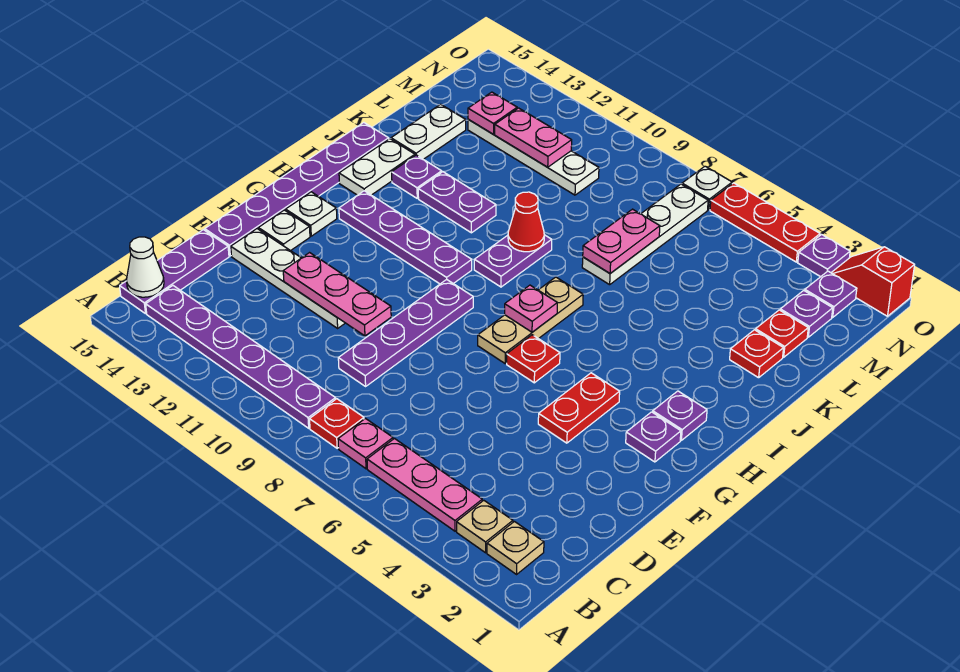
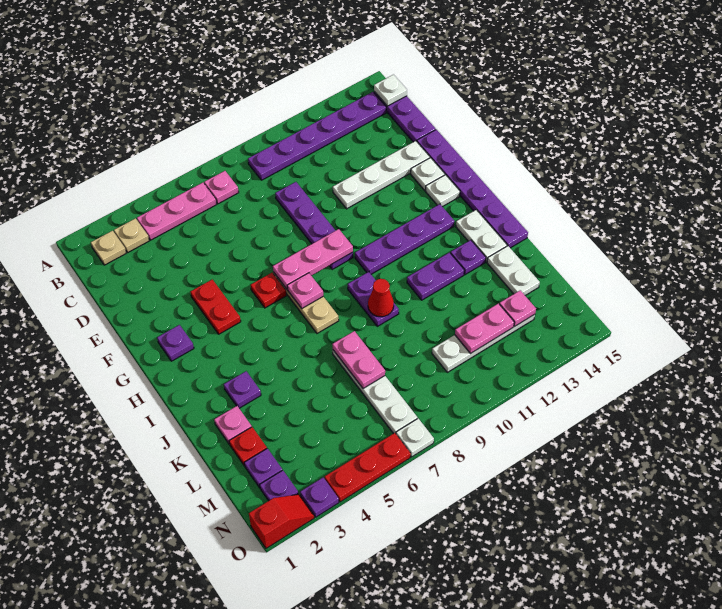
red plate B8 level 1 -> none
white cone B15 level 2 -> white plate B15 level 2
pink plate E10:E12 level 2 -> pink plate G7:G9 level 2
purple plate H2 level 1 -> purple plate J3 level 1
red plate K2 level 1 -> pink plate K2 level 1

